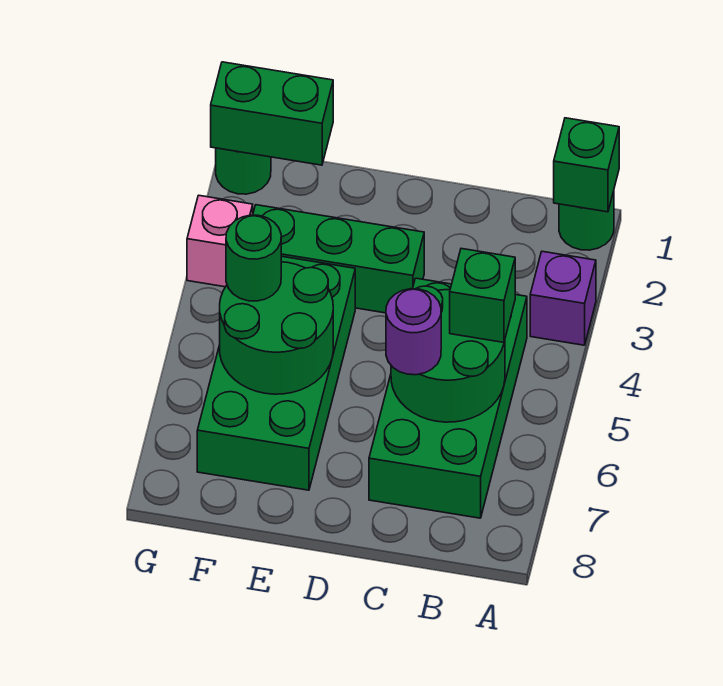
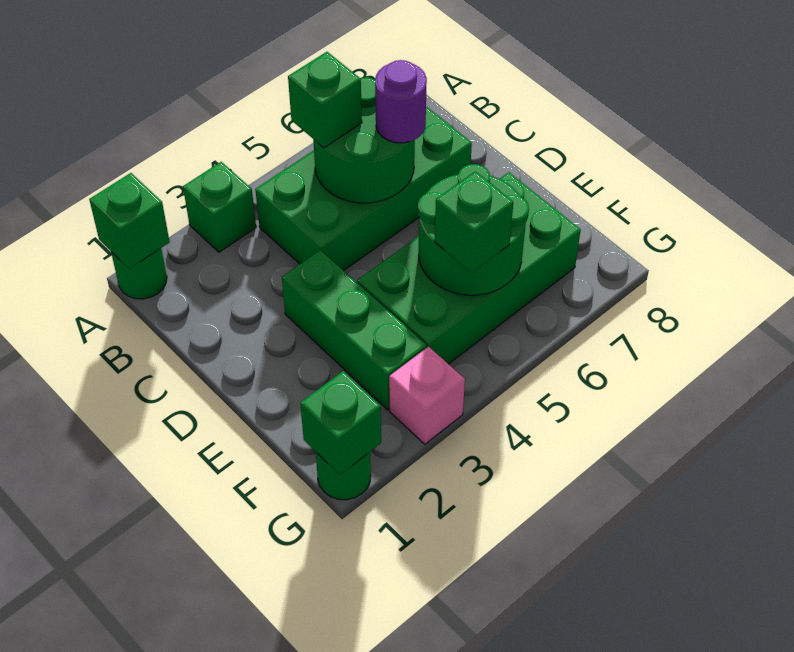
purple brick A3 level 1 -> green brick A3 level 1
green brick F1:G1 level 2 -> green brick G1 level 2
green round brick F5 level 3 -> green brick F5 level 3

